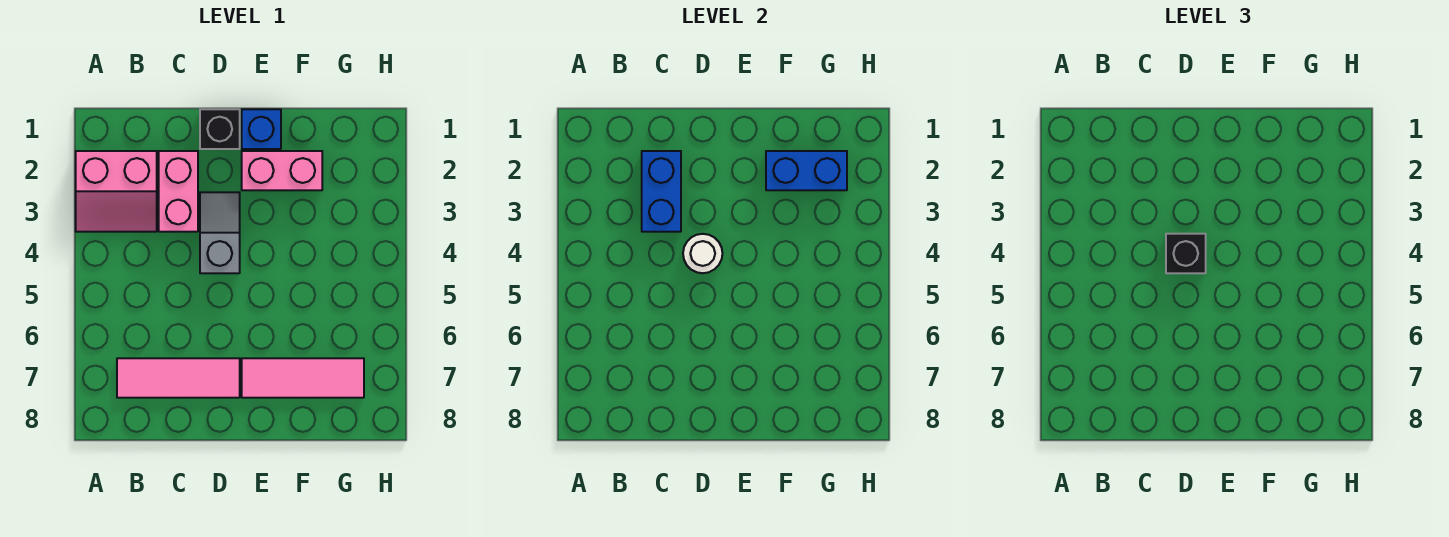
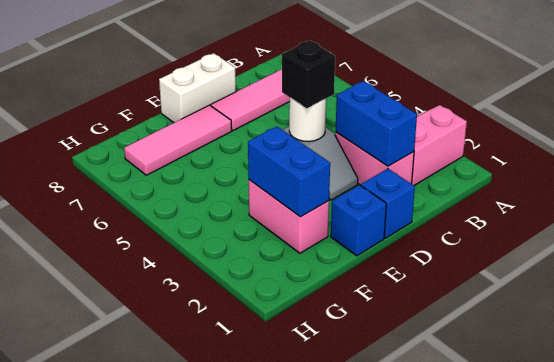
black brick D1 level 1 -> blue brick D1 level 1
none -> white brick D8:E8 level 1
pink brick E2:F2 level 1 -> pink brick F2:F3 level 1
blue brick F2:G2 level 2 -> blue brick F2:F3 level 2

